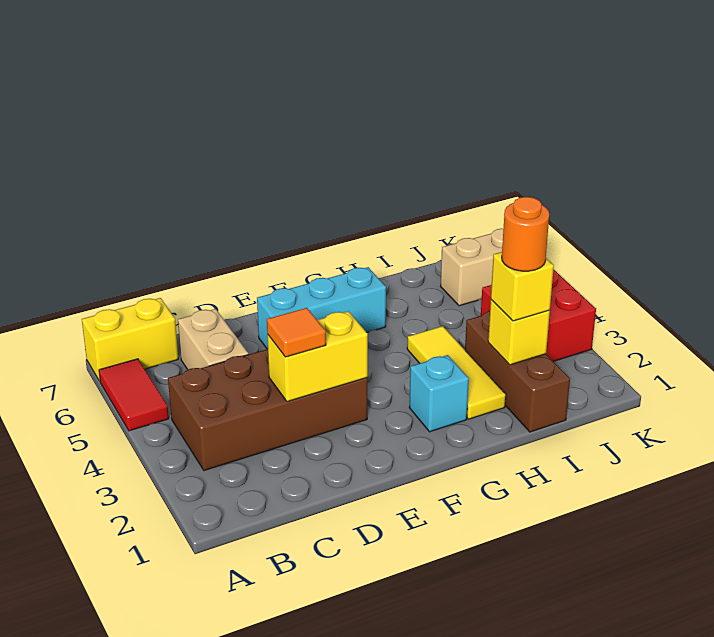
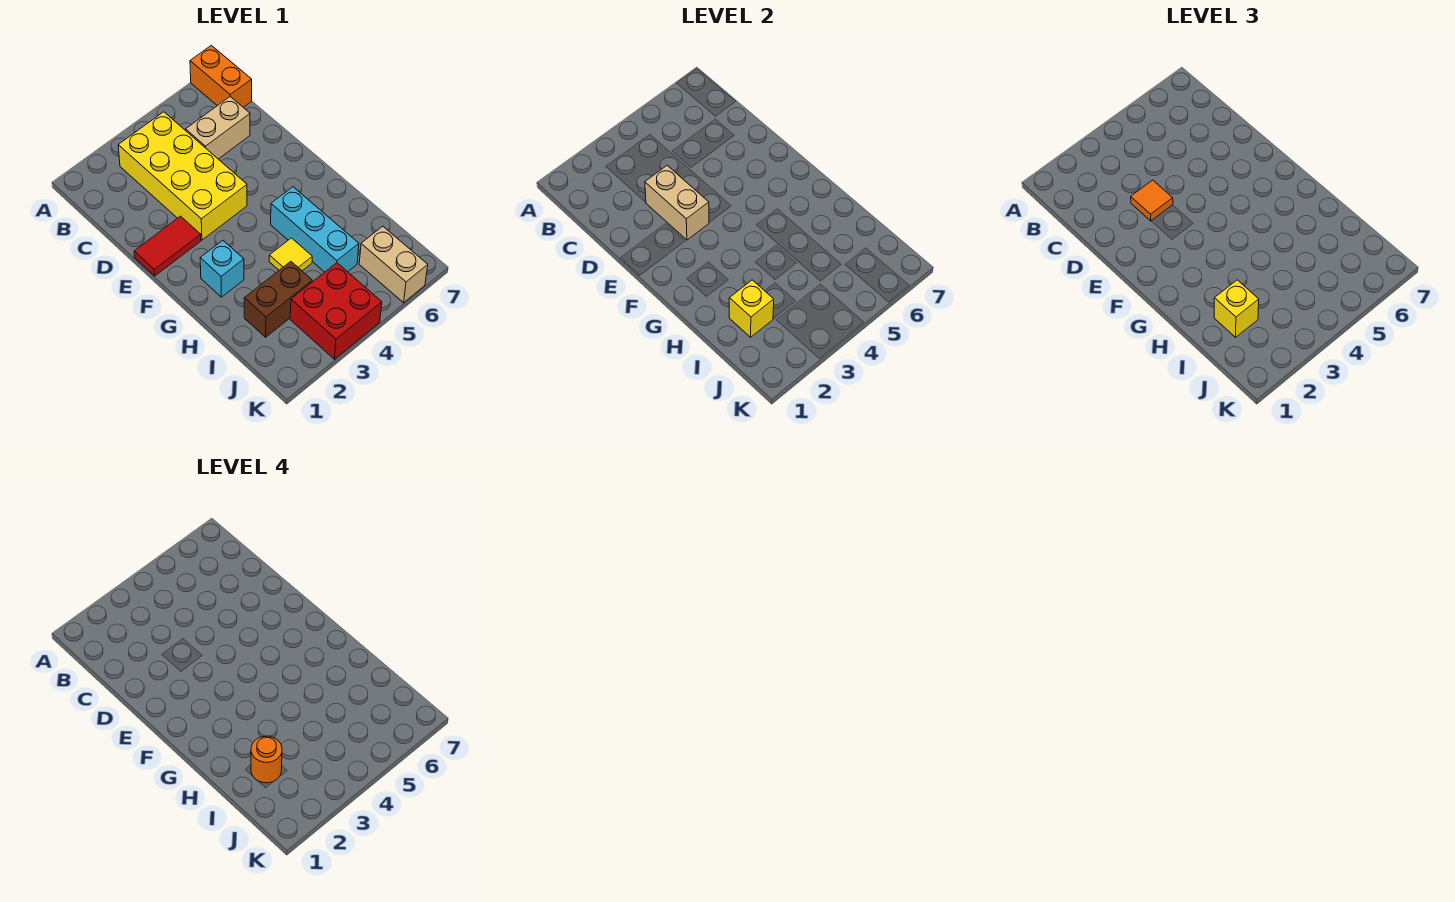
red tile A5:A6 level 1 -> red tile E1:E2 level 1
yellow brick A7:B7 level 1 -> orange brick A7:B7 level 1
brown brick B3:E4 level 1 -> yellow brick B3:E4 level 1
yellow brick D3:E3 level 2 -> tan brick D3:E3 level 2
cyan brick E6:G6 level 1 -> cyan brick G5:I5 level 1
yellow tile H2:H4 level 1 -> yellow tile H4 level 1
brown brick I1:I3 level 1 -> brown brick I2:I3 level 1

